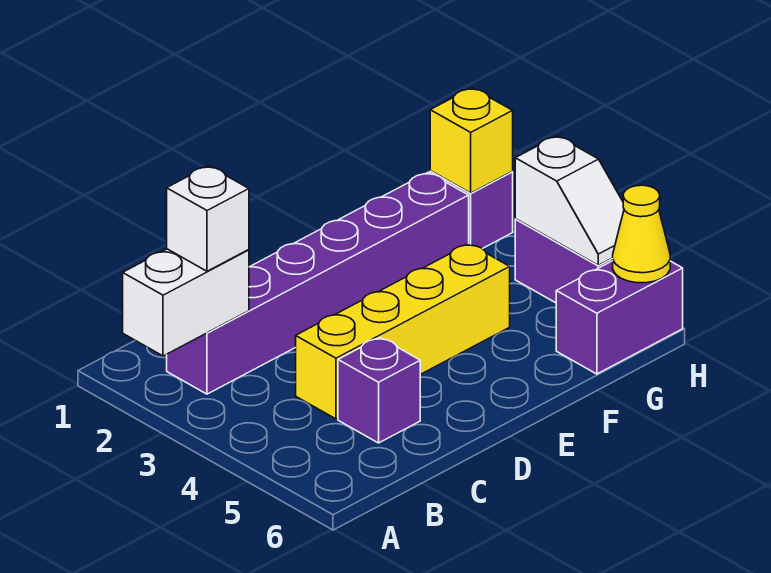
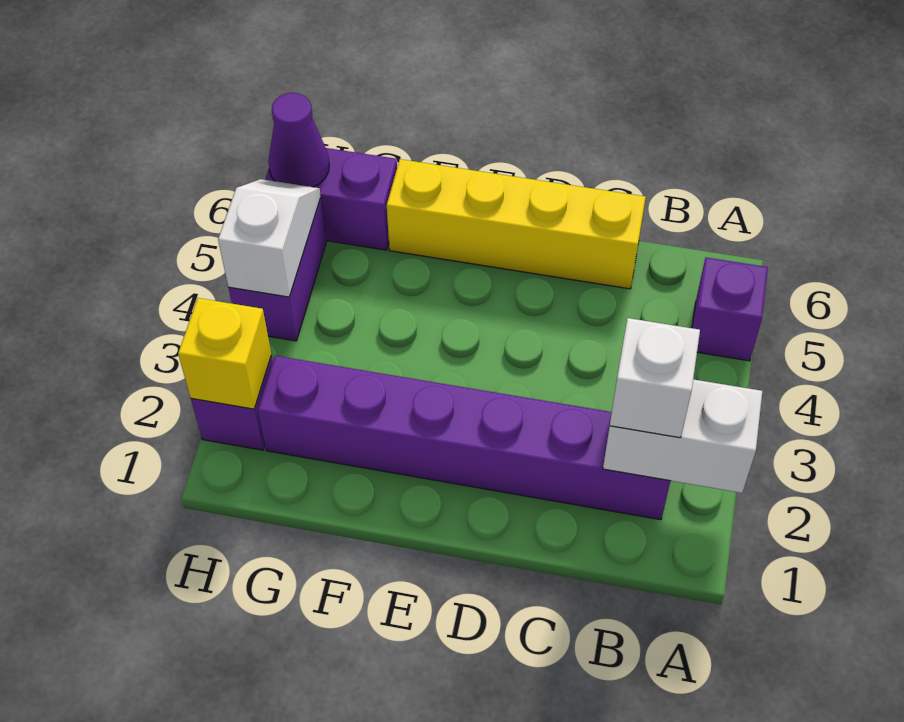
yellow brick C4:F4 level 1 -> yellow brick C6:F6 level 1
purple brick C5 level 1 -> purple brick A5 level 1
yellow cone H6 level 2 -> purple cone H6 level 2

